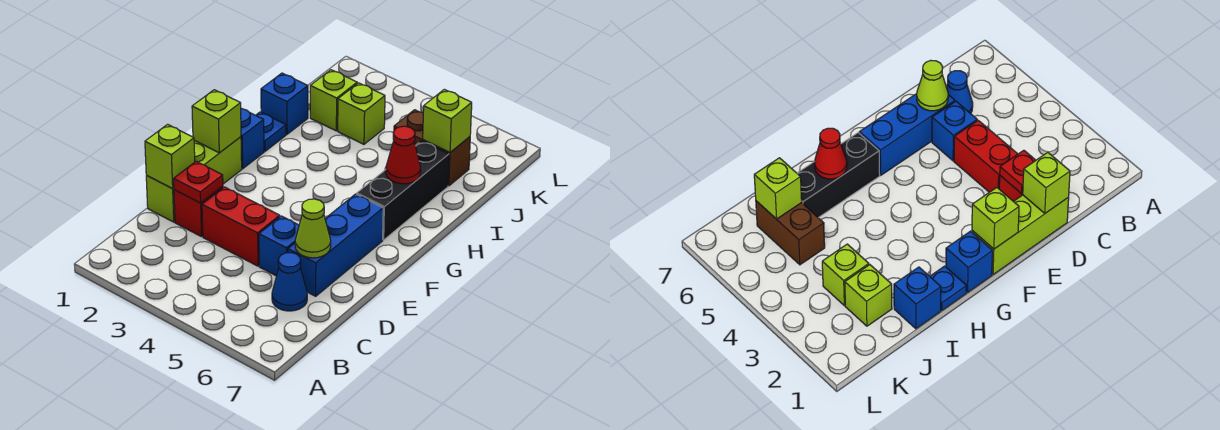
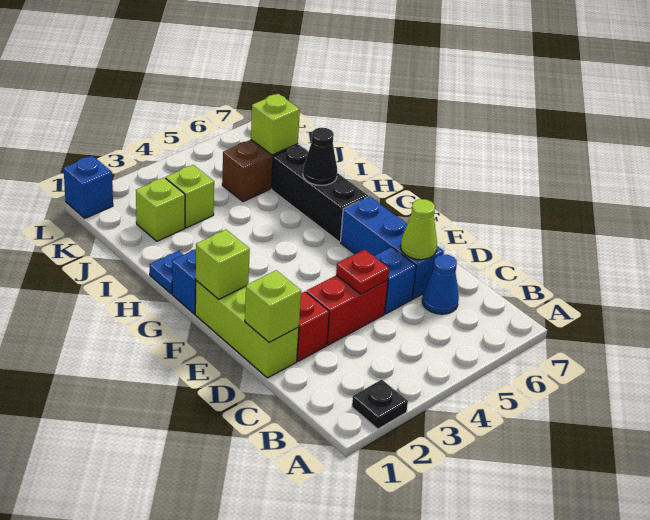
none -> black plate A2 level 1
red plate D2 level 2 -> red plate D4 level 2
red cone H6 level 2 -> black cone H6 level 2
blue brick I1 level 1 -> blue brick L1 level 1

